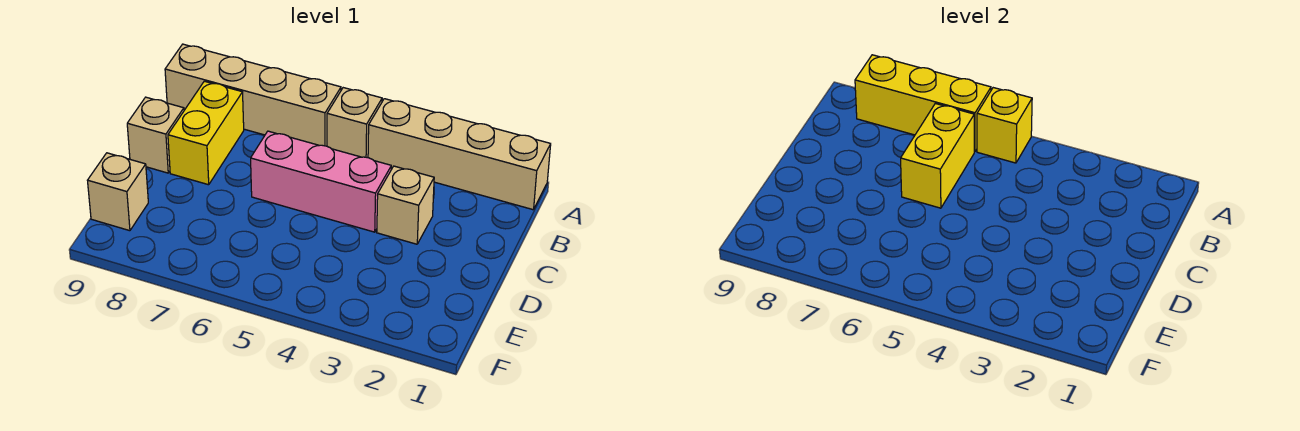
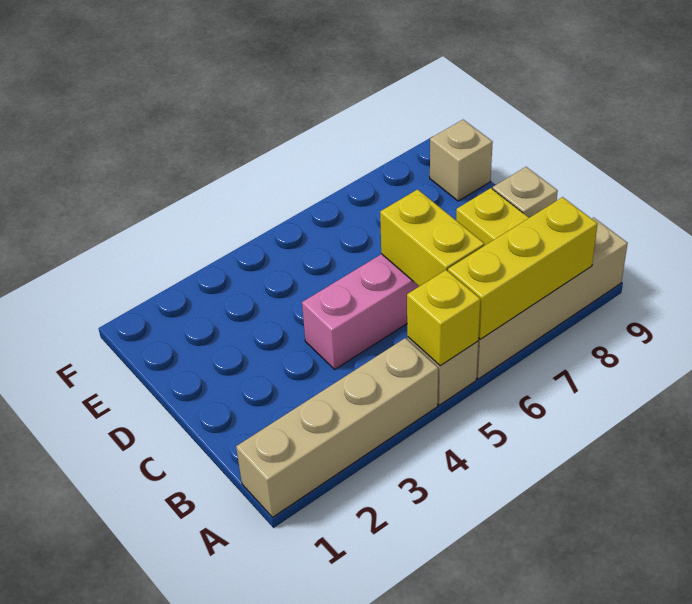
tan brick C3 level 1 -> none

